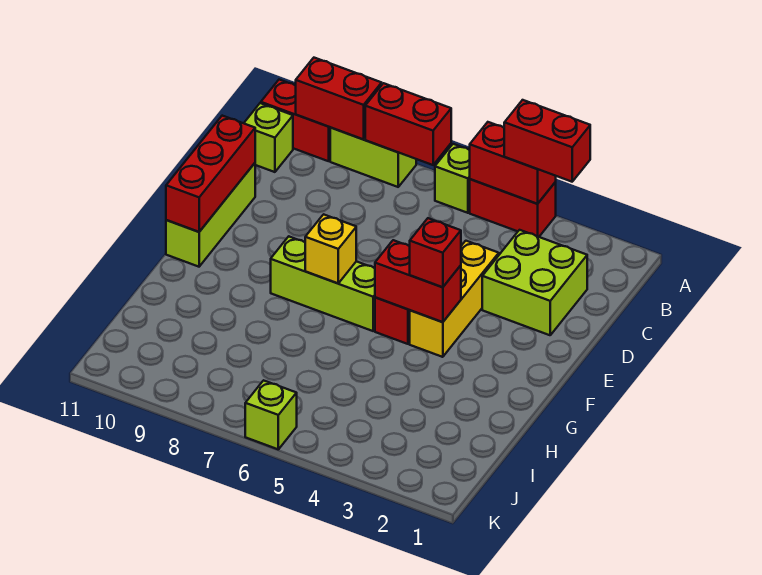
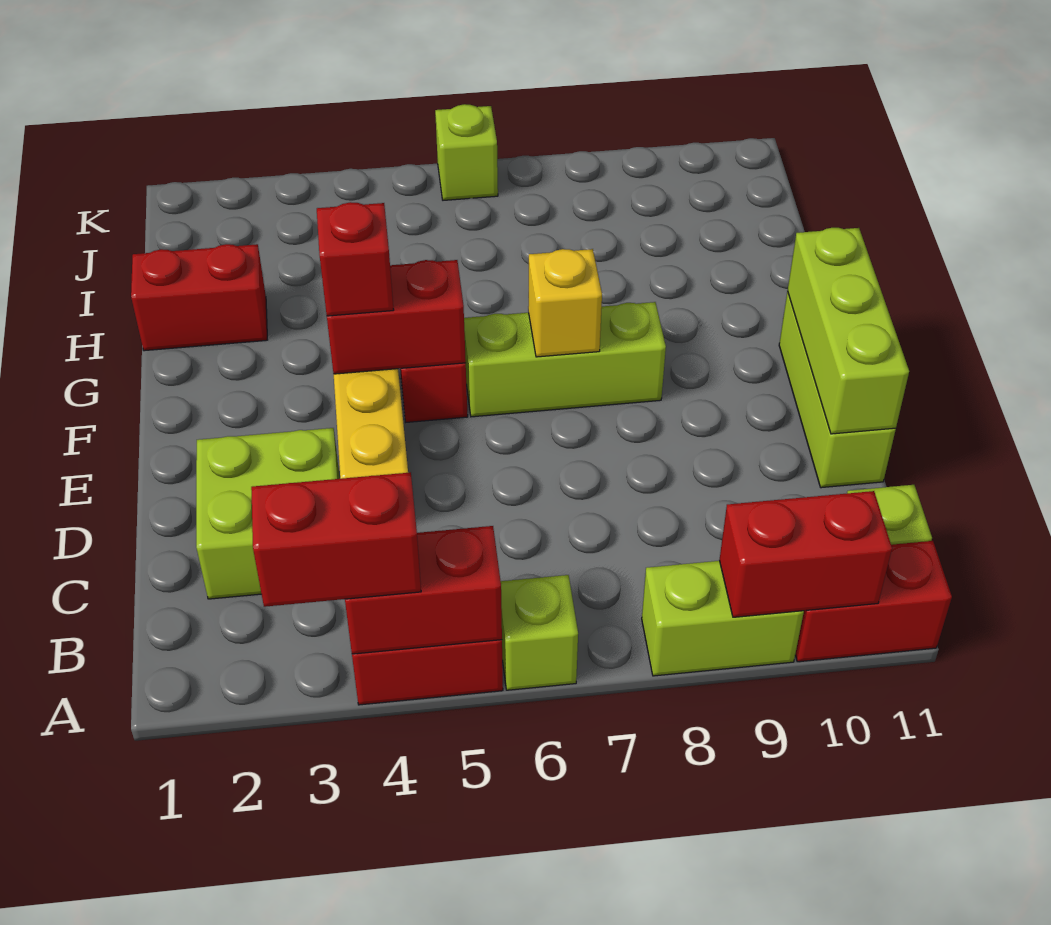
red brick A7:A8 level 2 -> red brick H1:H2 level 1
red brick D11:F11 level 2 -> lime brick D11:F11 level 2

